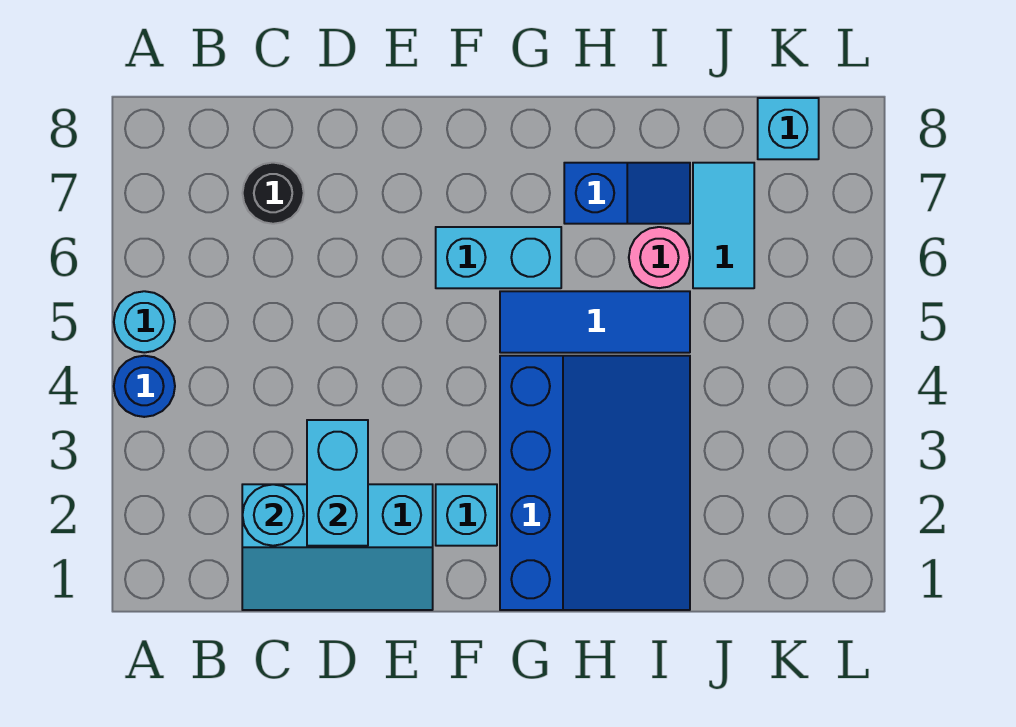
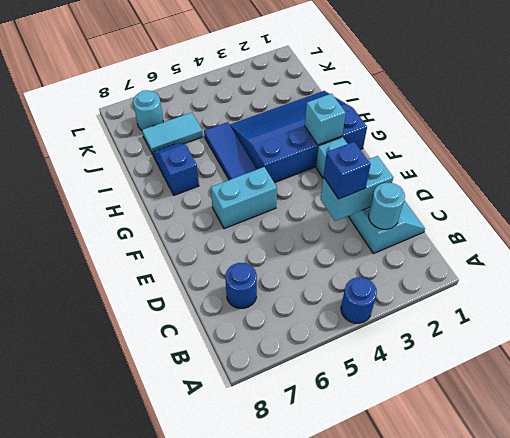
cyan round brick A5 level 1 -> cyan round brick K7 level 1
black round brick C7 level 1 -> blue round brick C7 level 1
none -> blue brick D3 level 3
cyan brick F6:G6 level 1 -> cyan brick F5:F6 level 1
pink round brick I6 level 1 -> none
cyan brick K8 level 1 -> cyan brick G2 level 2

